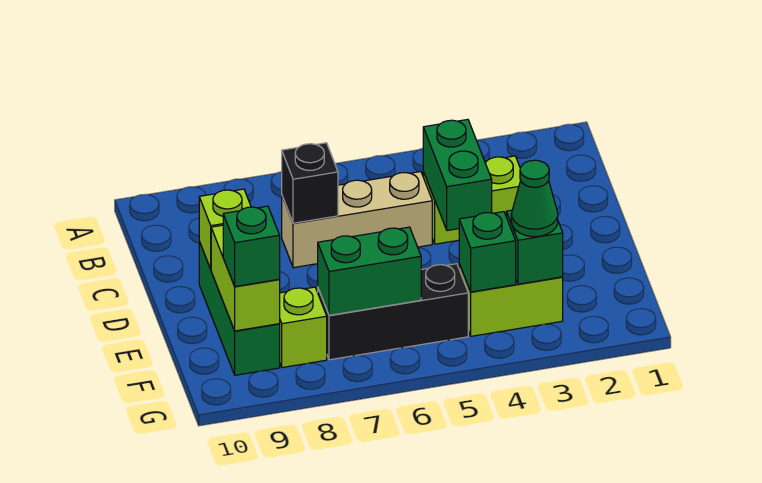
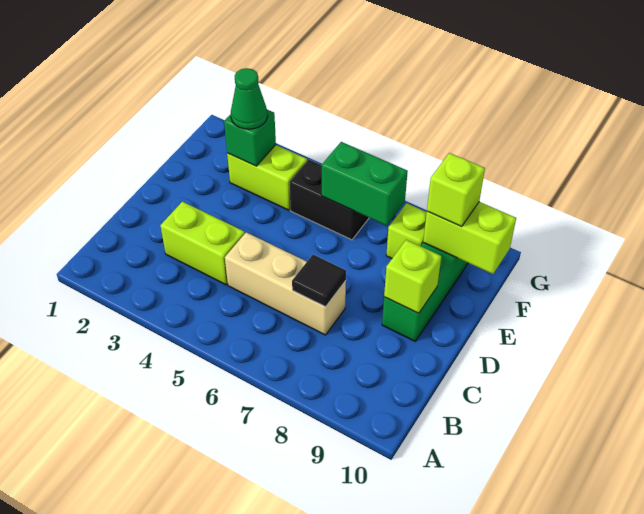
green brick C4:D4 level 2 -> none
black brick C7 level 2 -> black tile C7 level 2
lime brick E9:F9 level 2 -> lime brick F9:F10 level 2
green brick F4 level 2 -> none
black brick F5:F7 level 1 -> black brick F5:F6 level 1
green brick F9 level 3 -> lime brick F9 level 3

